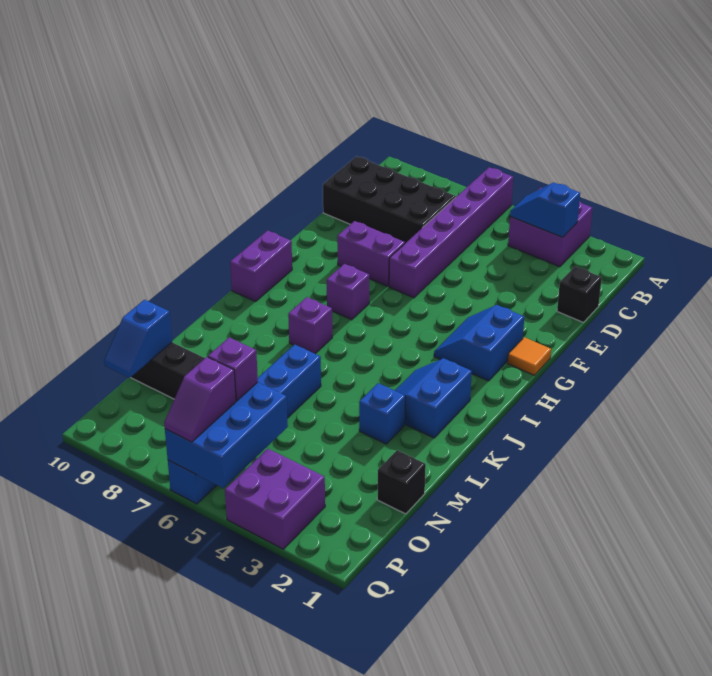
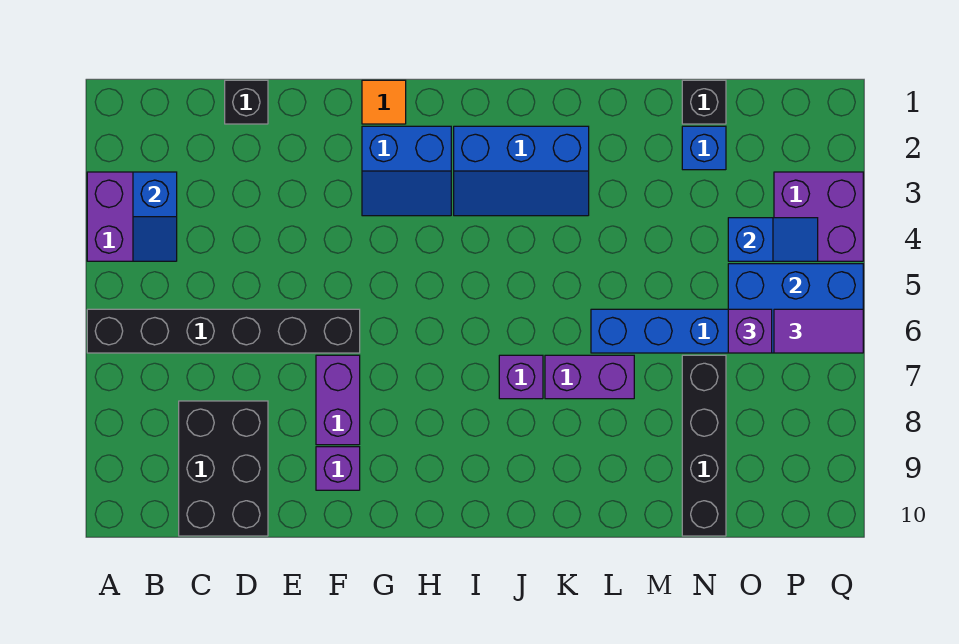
purple brick A6:F6 level 1 -> black brick A6:F6 level 1
black brick C7:D10 level 1 -> black brick C8:D10 level 1
purple brick H7 level 1 -> purple brick F9 level 1
purple brick H10:I10 level 1 -> purple brick K7:L7 level 1
blue slope J2:K3 level 1 top 2 -> blue slope I2:K3 level 1 top 2
blue brick L3 level 1 -> blue brick N2 level 1
blue slope N10:O10 level 2 top N -> blue slope O4:P4 level 2 top O
purple slope P6:Q6 level 3 top P -> purple tile P6:Q6 level 3

